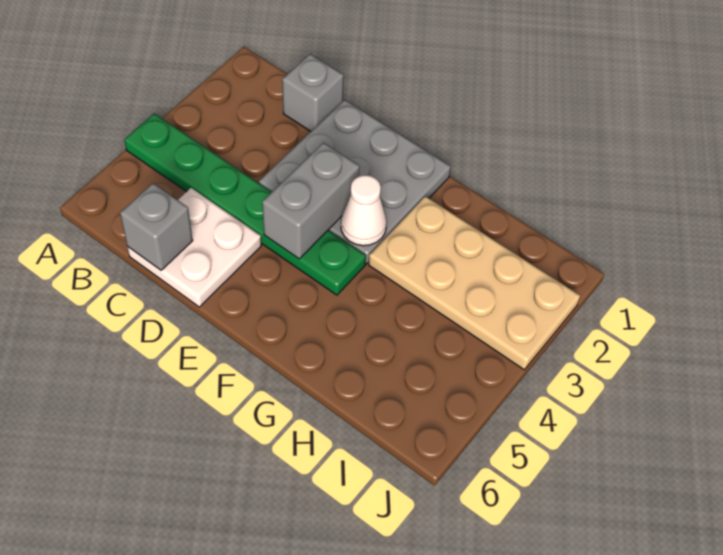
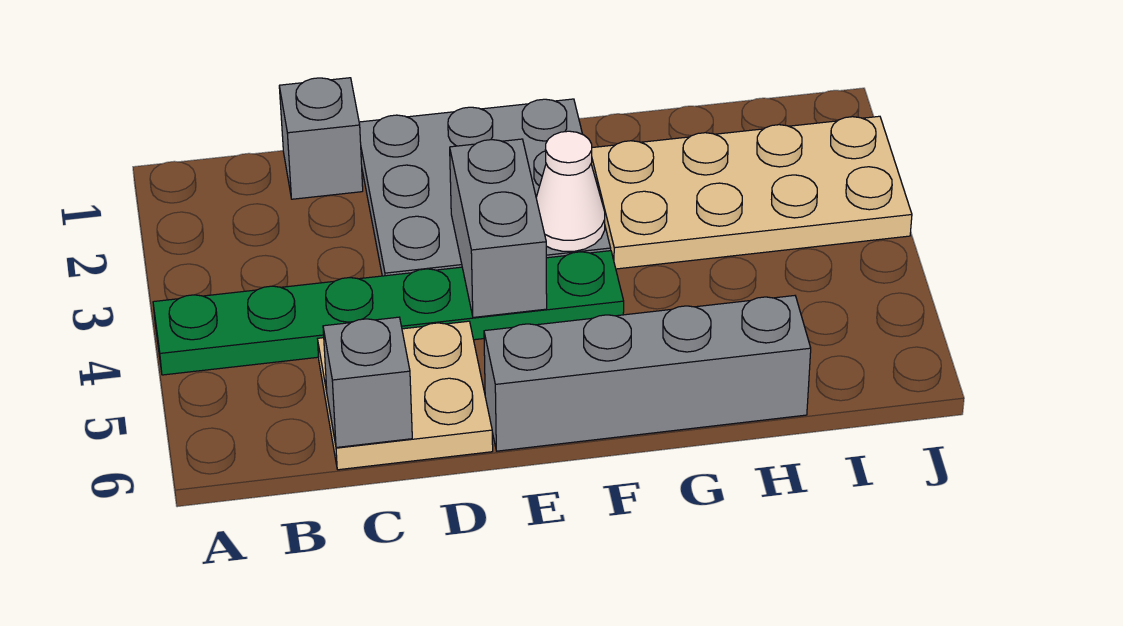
white plate C5:D6 level 1 -> tan plate C5:D6 level 1
none -> grey brick E6:H6 level 1

